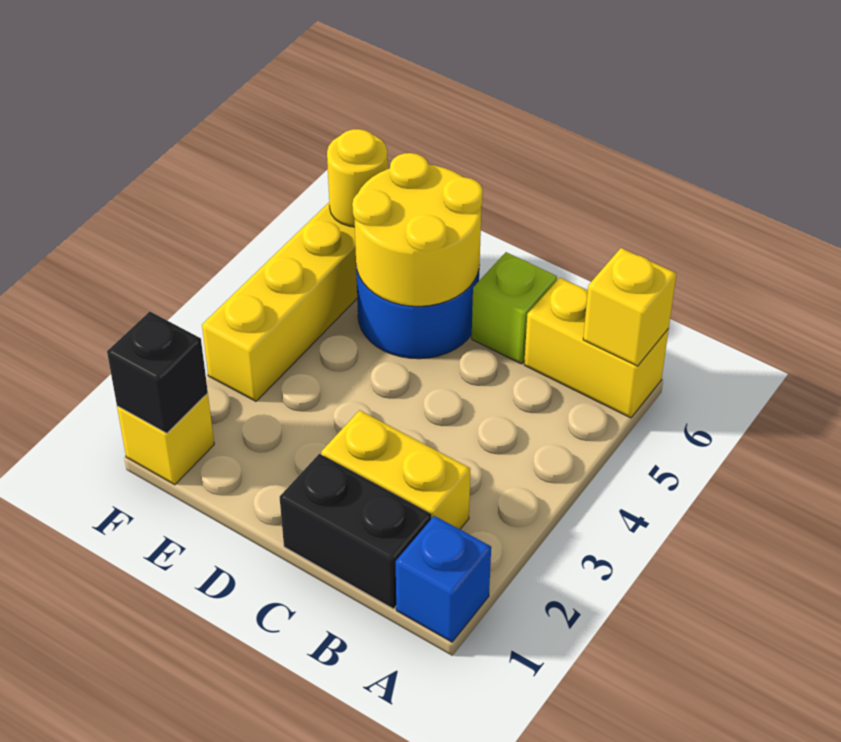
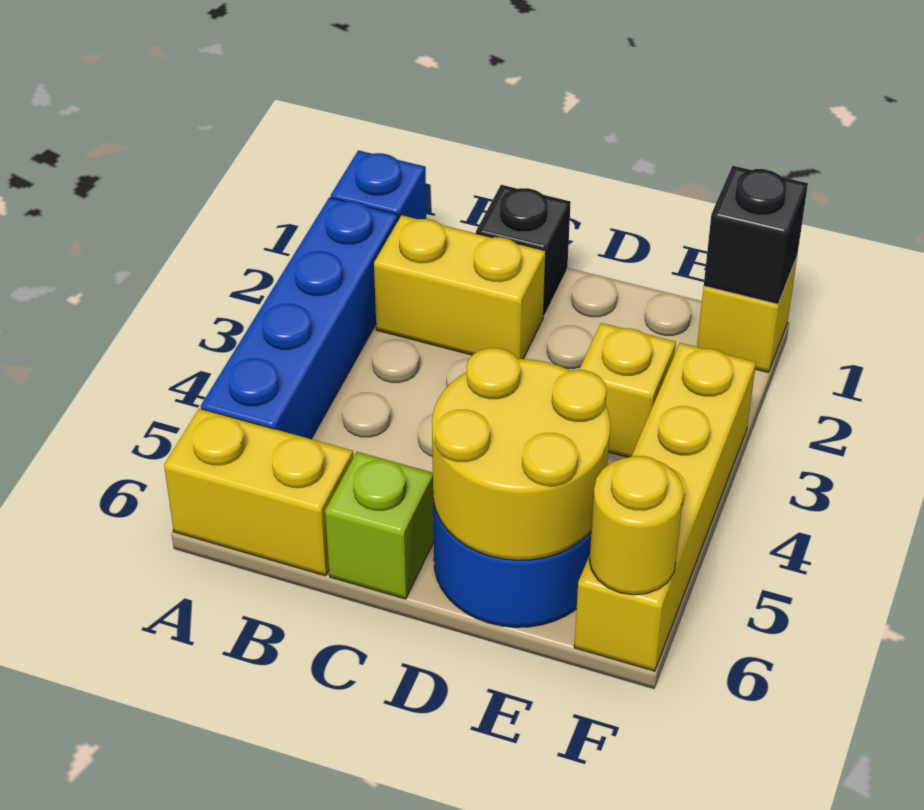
none -> blue brick A2:A5 level 1
yellow brick A6 level 2 -> yellow brick E3 level 1
black brick B1:C1 level 1 -> black brick C1 level 1

